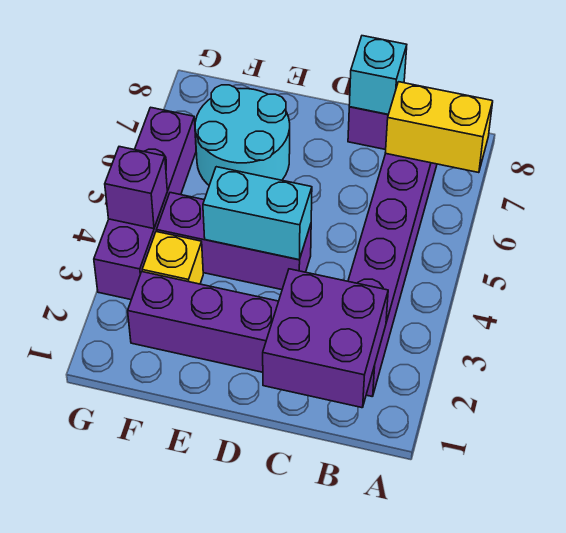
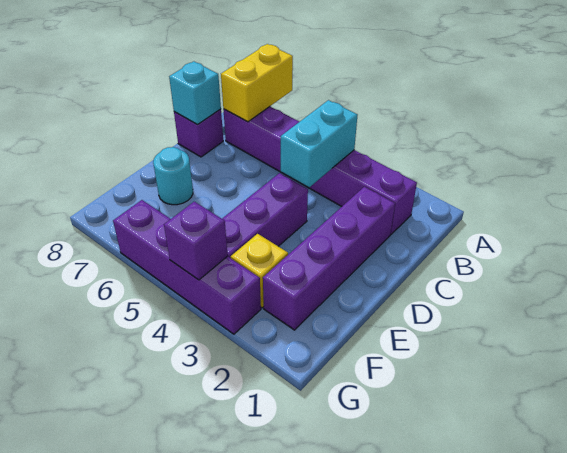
purple brick B1:C2 level 2 -> none
cyan brick D4:E4 level 2 -> cyan brick B4:C4 level 2
cyan round brick E6:F7 level 1 -> cyan round brick E7 level 1

